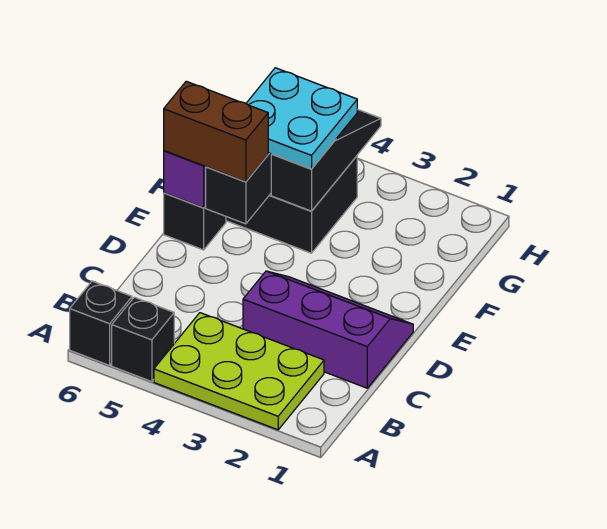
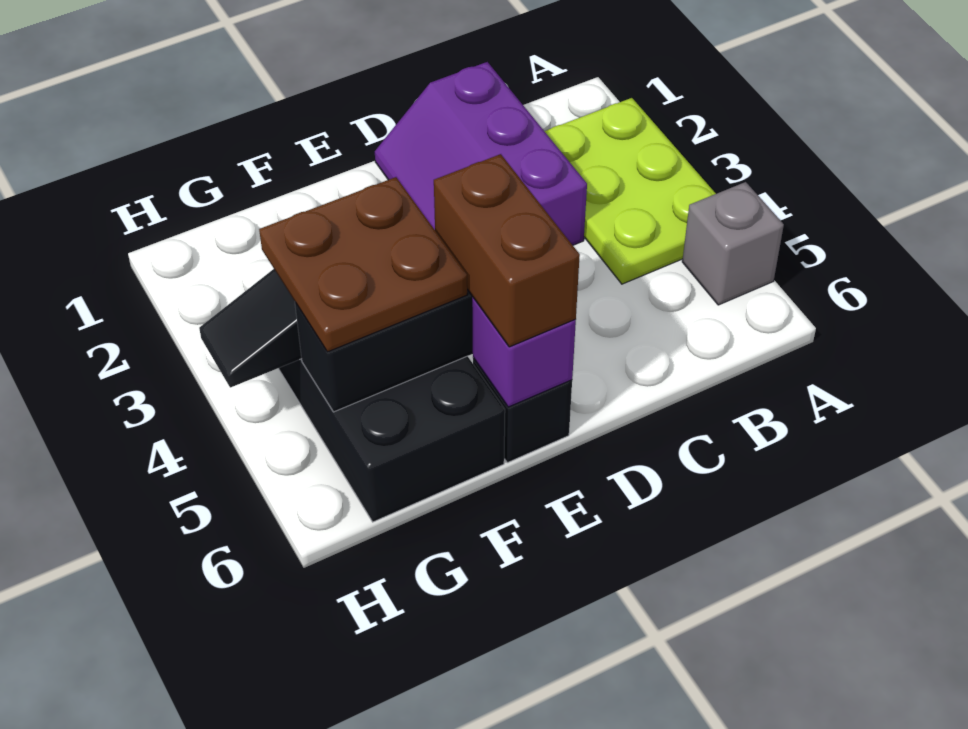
black brick A5 level 1 -> grey brick A5 level 1
black brick A6 level 1 -> none
cyan plate F4:G5 level 3 -> brown plate F4:G5 level 3

